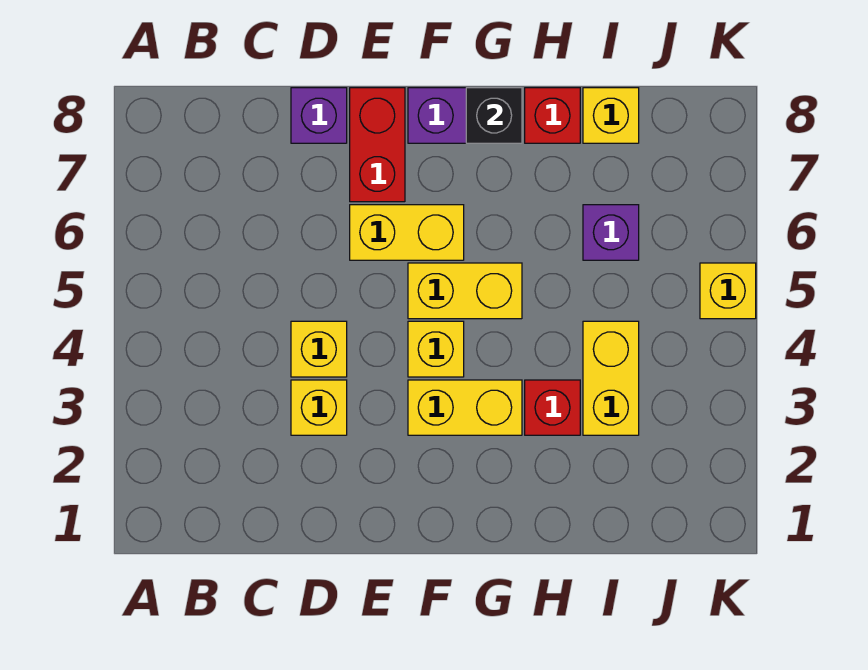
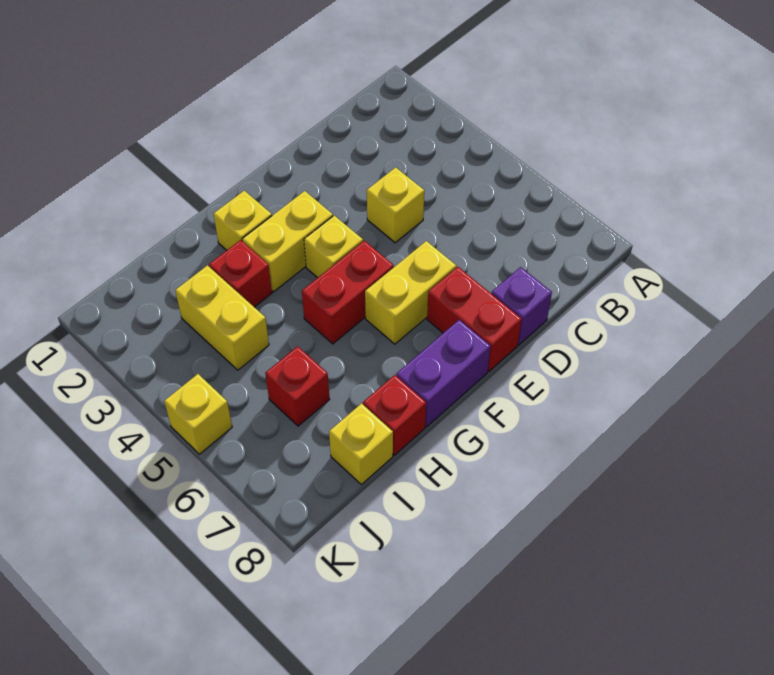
yellow brick D3 level 1 -> yellow brick G2 level 1
yellow brick F5:G5 level 1 -> red brick F5:G5 level 1
black brick G8 level 2 -> none
purple brick I6 level 1 -> red brick I6 level 1

